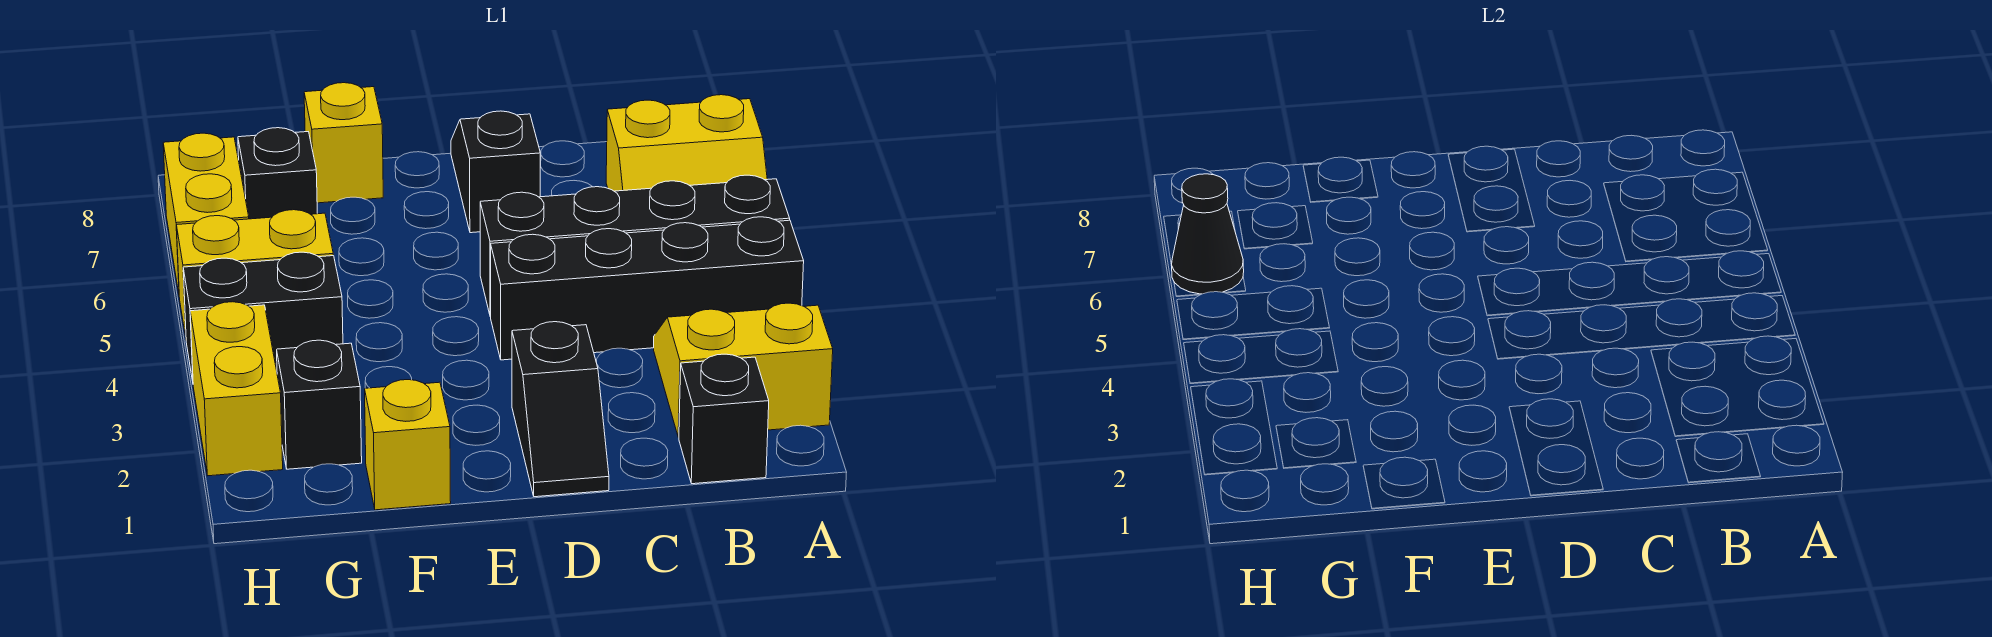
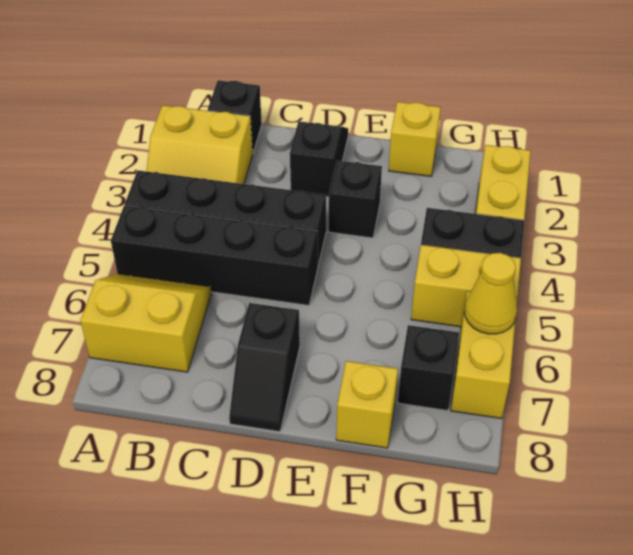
black brick G2 level 1 -> black brick E3 level 1
black cone H6 level 2 -> yellow cone H6 level 2

